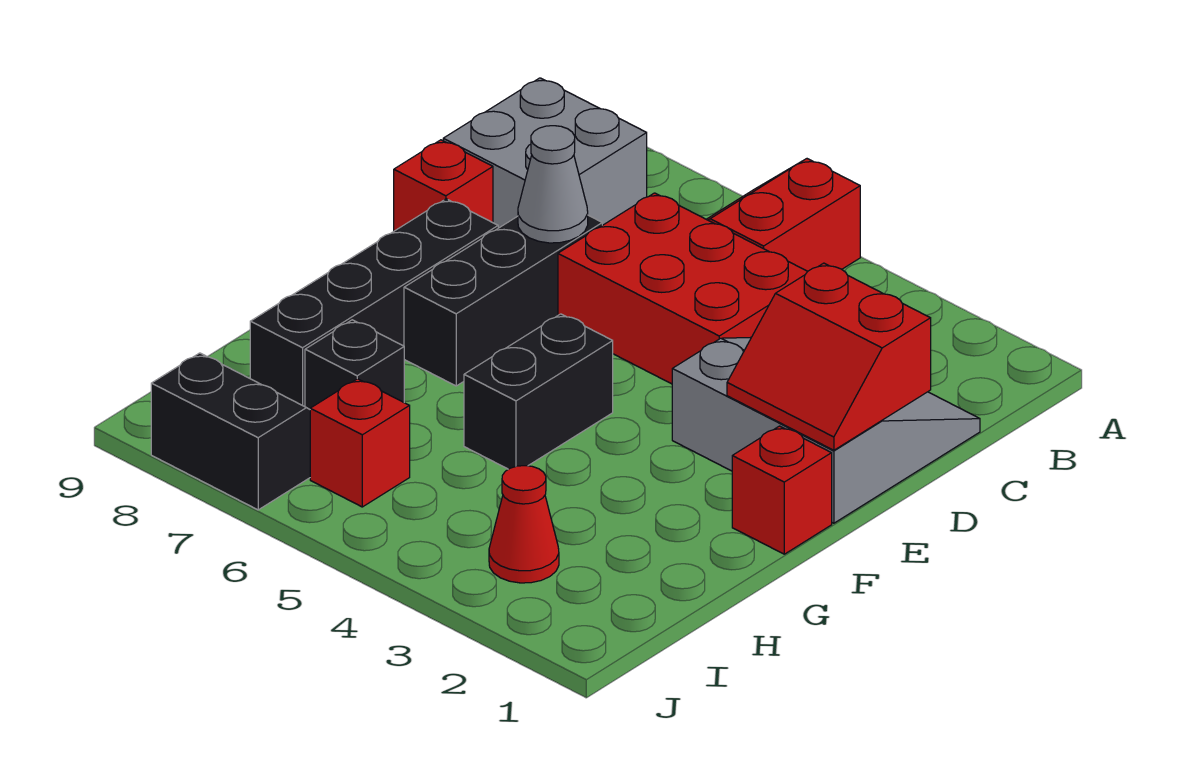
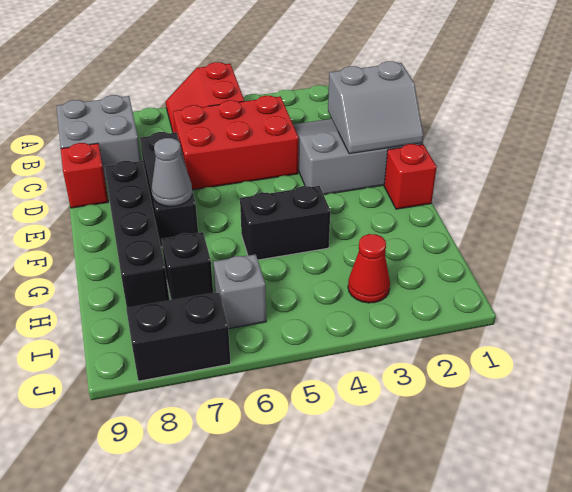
red slope D1:E2 level 2 top D -> grey slope D1:E2 level 2 top D
grey cone D7 level 2 -> grey cone F7 level 2
black brick F5:G5 level 1 -> black brick G4:G5 level 1
red brick I6 level 1 -> grey brick I6 level 1

